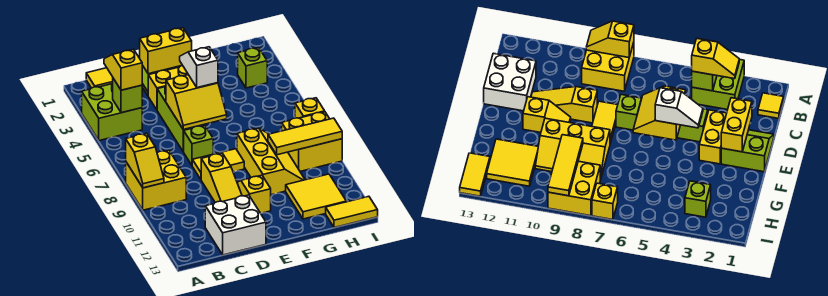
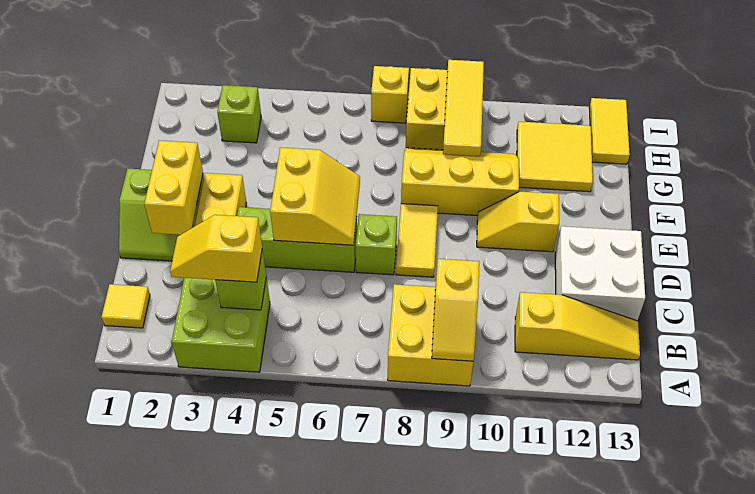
yellow slope A8:A9 level 2 top 8 -> yellow slope A9:B9 level 2 top B
yellow slope D9:D11 level 1 top 9 -> yellow slope B11:B13 level 1 top 11
white slope E4:E5 level 3 top 5 -> none

